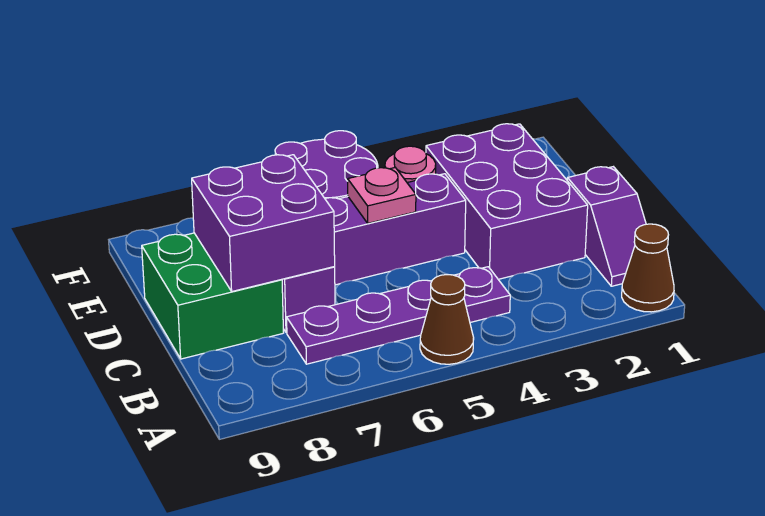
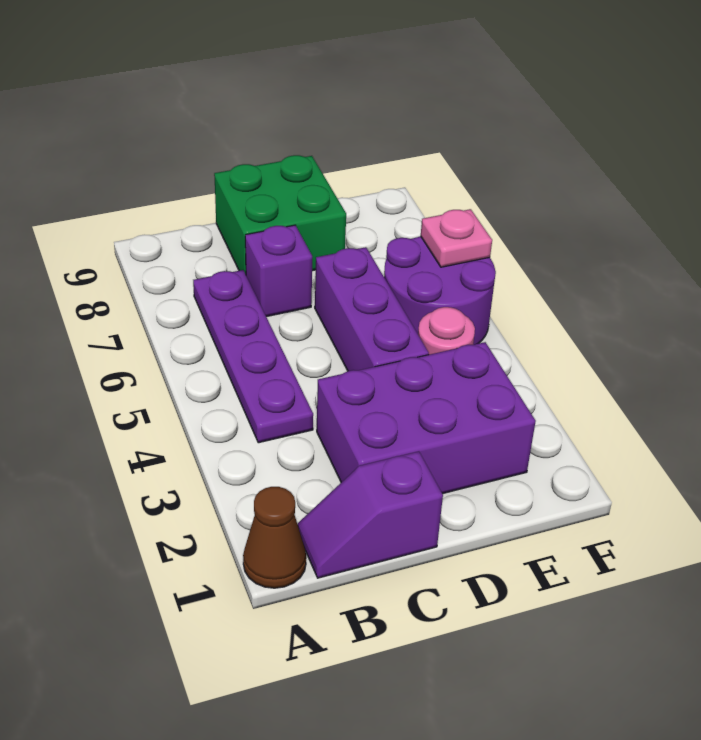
brown cone A5 level 1 -> none
purple brick C7:D8 level 2 -> none
pink plate D5 level 2 -> pink plate F6 level 2

